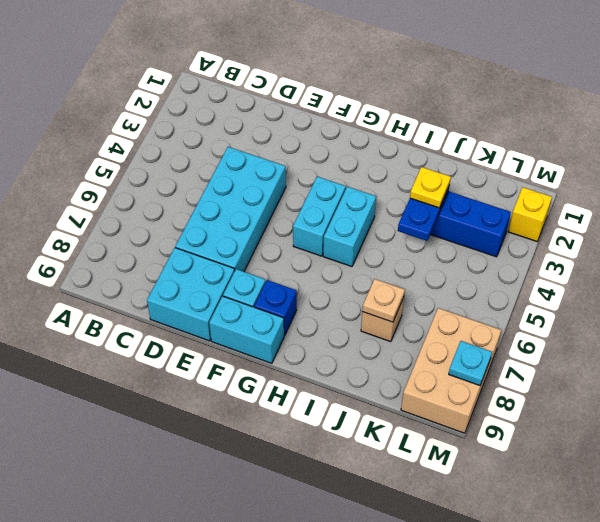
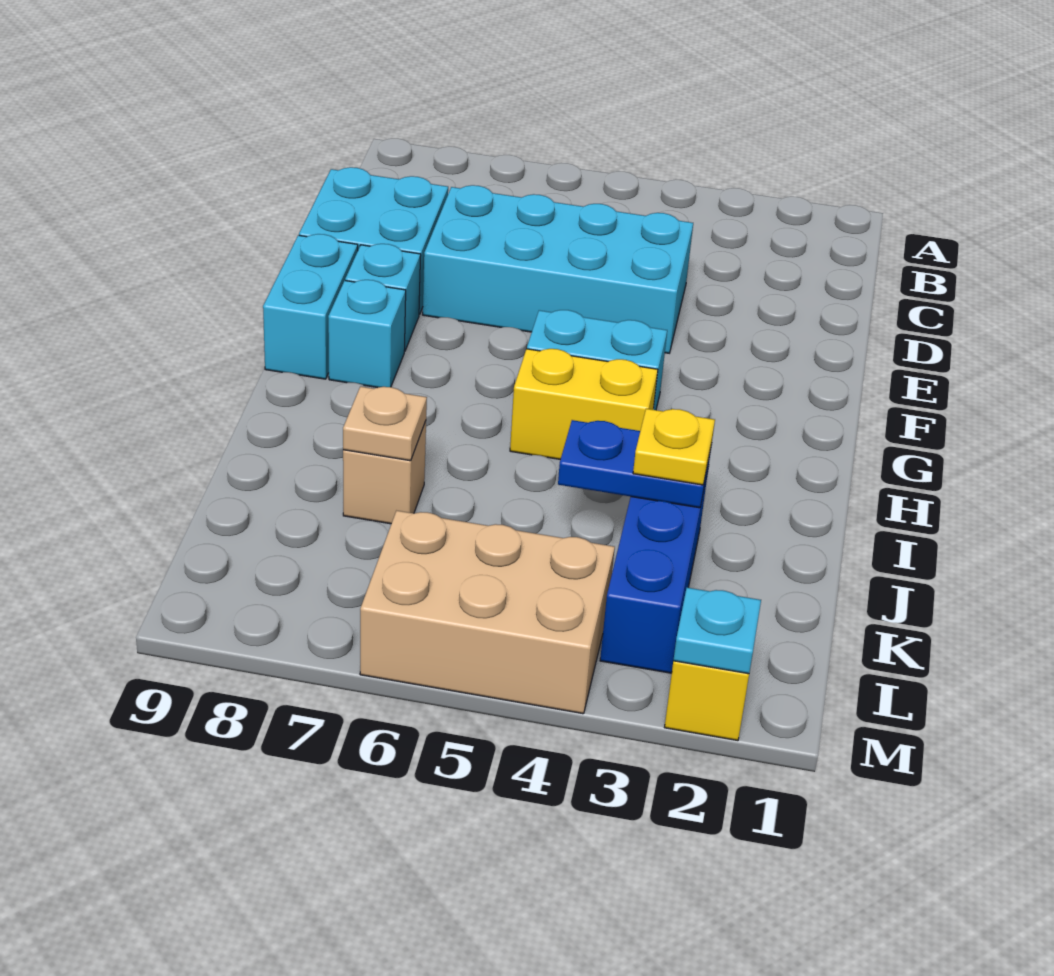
blue brick G8 level 1 -> cyan brick G8 level 1
cyan brick H4:H5 level 1 -> yellow brick H4:H5 level 1
tan brick L7:M9 level 1 -> tan brick L4:M6 level 1
cyan plate M8 level 2 -> cyan plate M2 level 2

